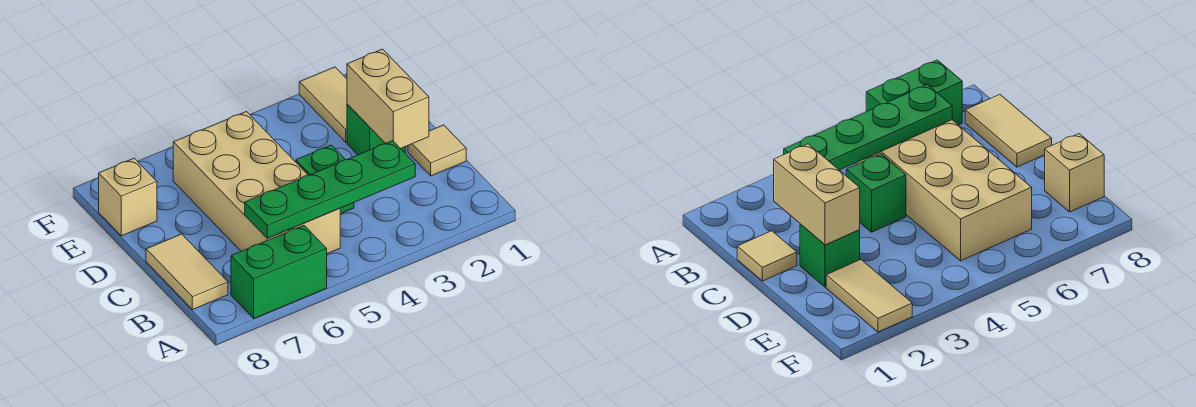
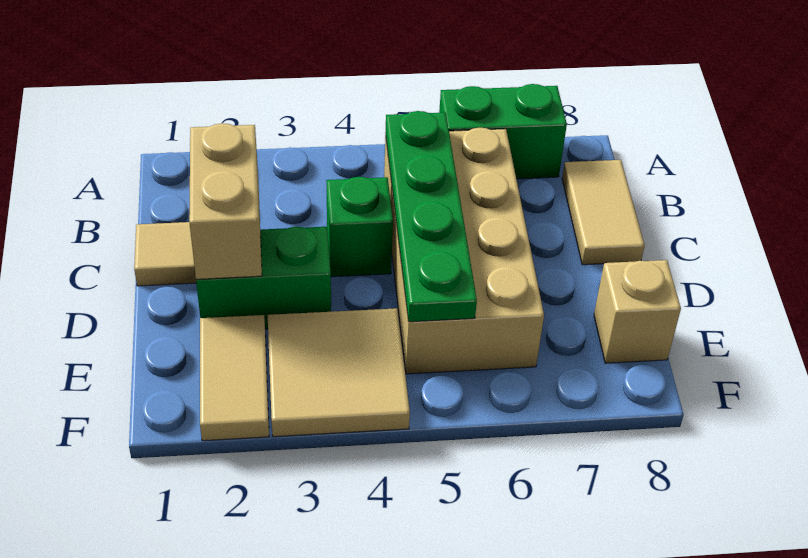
green plate B3:B6 level 2 -> green plate B5:E5 level 2
green brick D2 level 1 -> green brick D2:D3 level 1
none -> tan tile E3:F4 level 1

